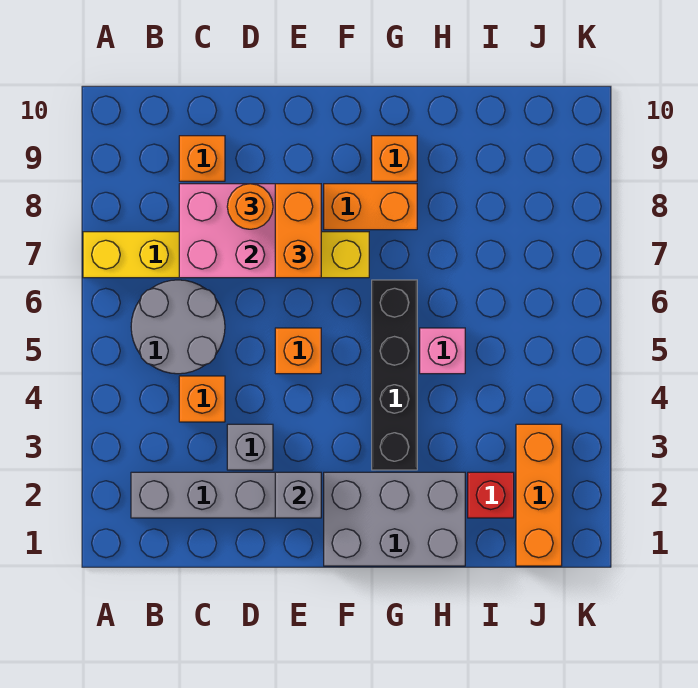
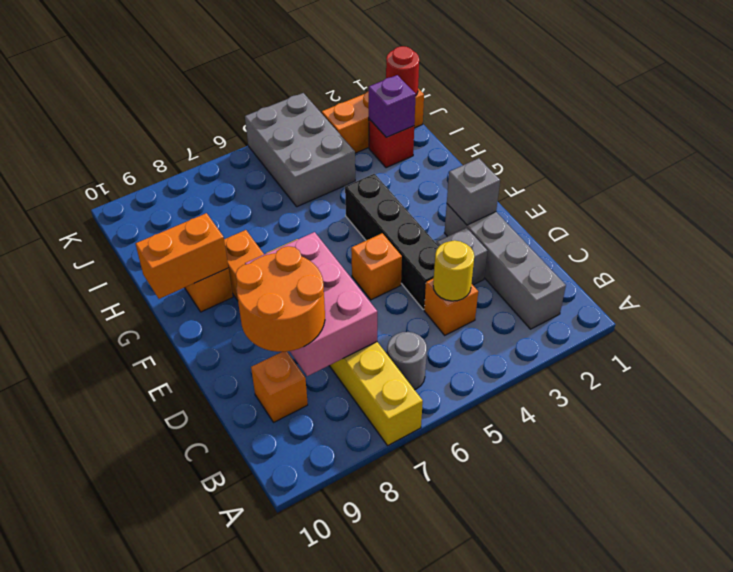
grey round brick B5:C6 level 1 -> grey round brick B6 level 1
none -> yellow round brick C4 level 2
orange round brick D8 level 3 -> orange round brick C8:D9 level 3
orange brick E7:E8 level 3 -> orange brick G9:G10 level 2
grey brick F1:H2 level 1 -> grey brick I4:K5 level 1
black brick G3:G6 level 1 -> black brick D4:G4 level 1
pink brick H5 level 1 -> none
none -> purple brick I2 level 2
none -> red round brick J1 level 2

